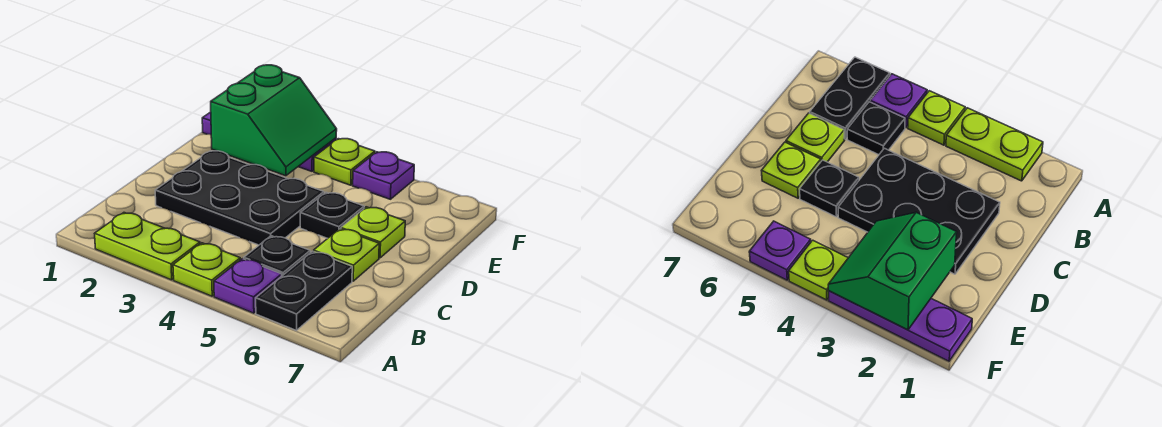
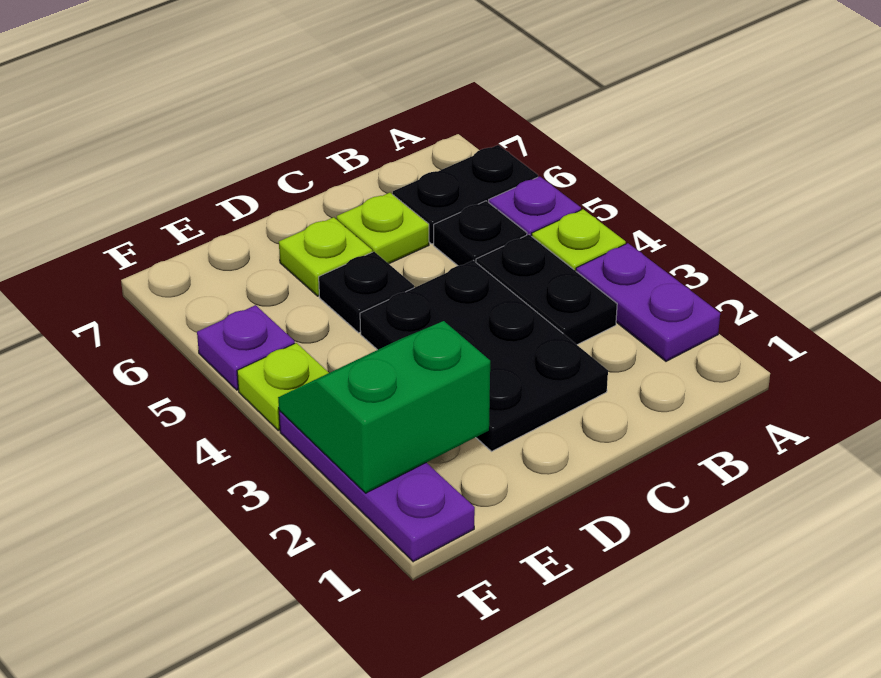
lime plate A2:A3 level 1 -> purple plate A2:A3 level 1
none -> black plate B3:B4 level 1

